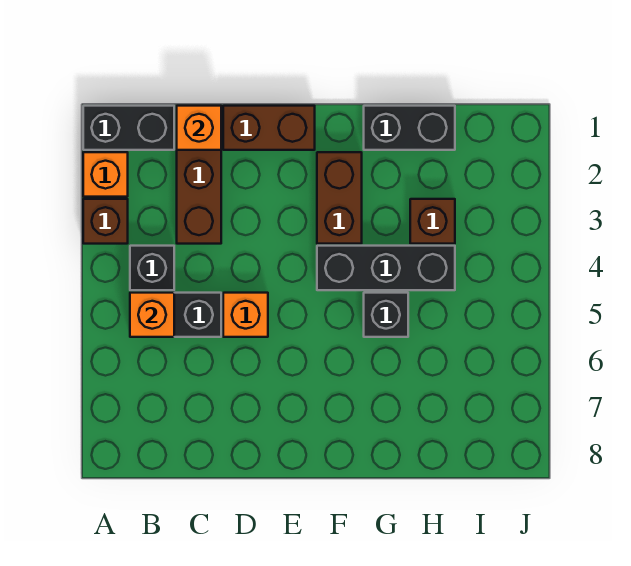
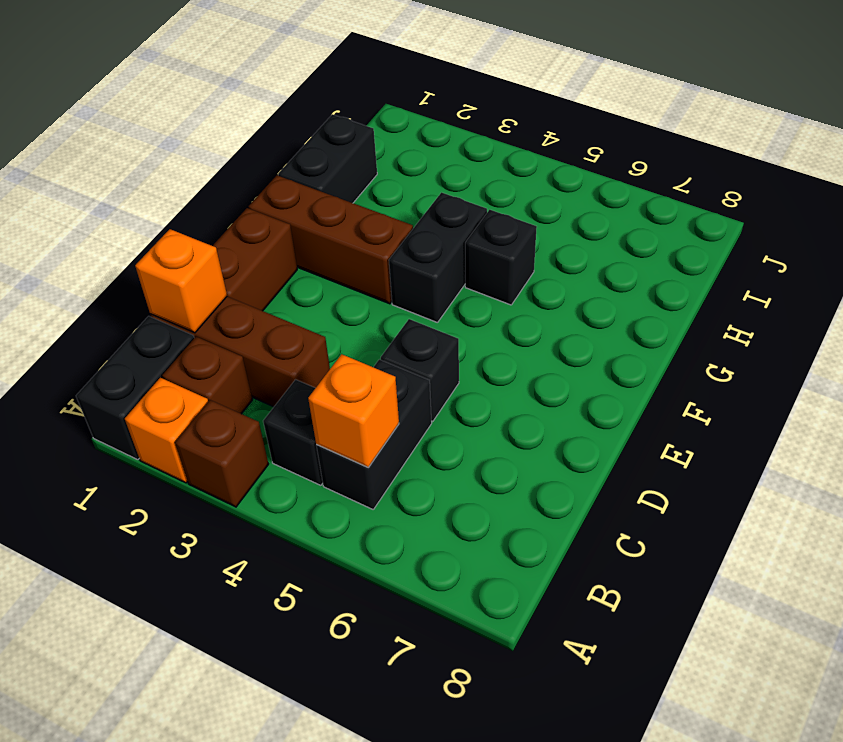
orange brick D5 level 1 -> black brick D5 level 1
brown brick F2:F3 level 1 -> brown brick F1:F3 level 1
black brick F4:H4 level 1 -> black brick F4:G4 level 1
brown brick H3 level 1 -> brown brick B2 level 1

